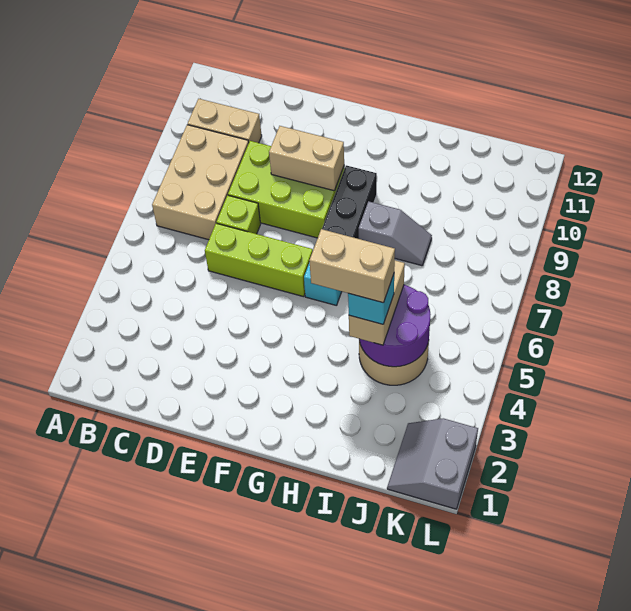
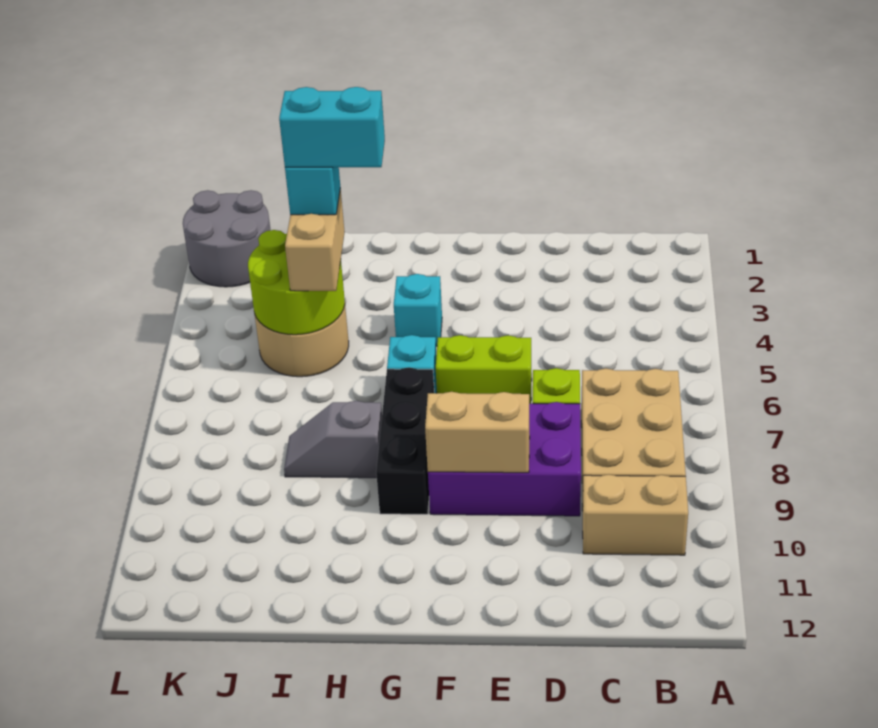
lime brick D6:F6 level 1 -> lime brick E6:F6 level 1
lime brick D8:F9 level 1 -> purple brick D8:F9 level 1
none -> cyan brick G4 level 1
tan brick H4:I4 level 5 -> cyan brick H4:I4 level 5
purple round brick I4:J5 level 2 -> lime round brick I4:J5 level 2
grey slope K1:L2 level 1 top L -> grey round brick K1:L2 level 1

